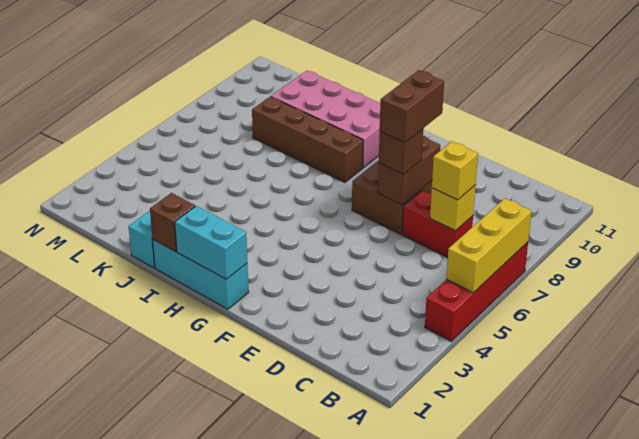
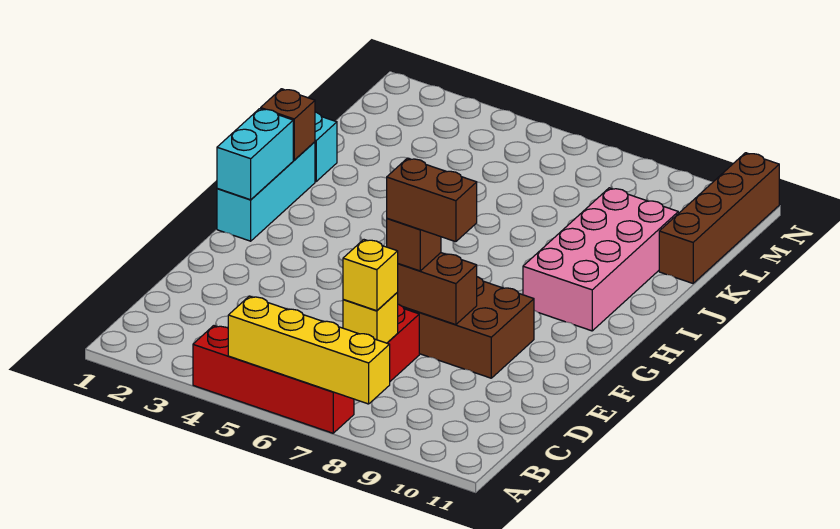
yellow brick A5:A7 level 2 -> yellow brick A5:A8 level 2
brown brick H8:K8 level 1 -> brown brick K11:N11 level 1

